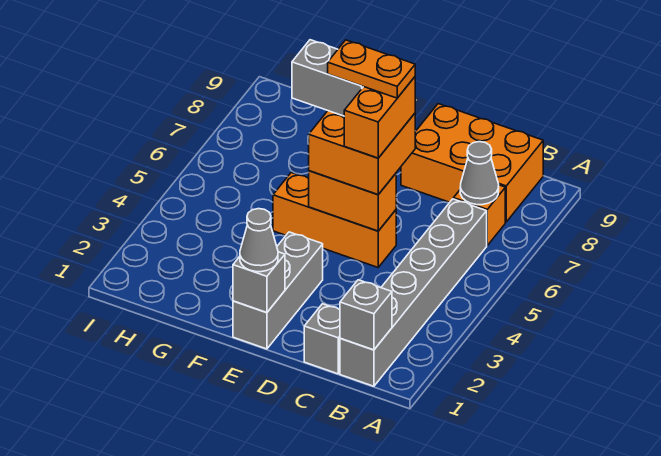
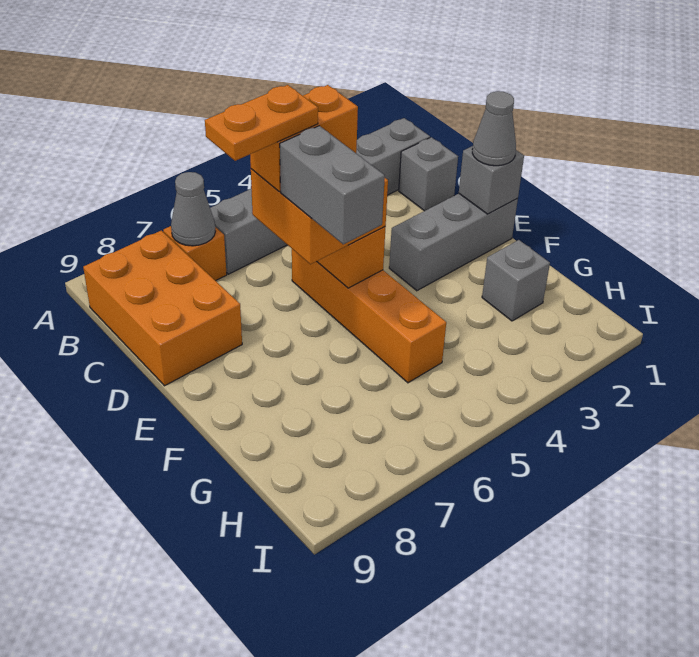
grey brick B1 level 2 -> grey brick G2 level 1
orange brick D5:F5 level 1 -> orange brick D5:G5 level 1
orange plate D6:E6 level 5 -> orange plate D6:D7 level 5

